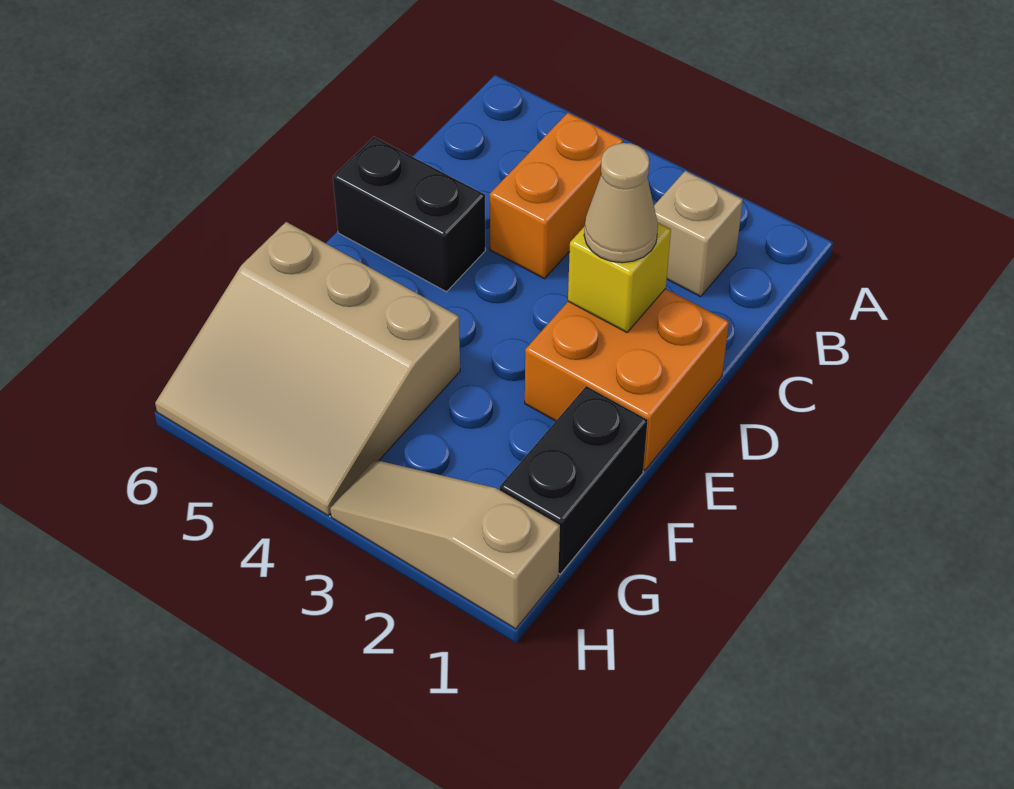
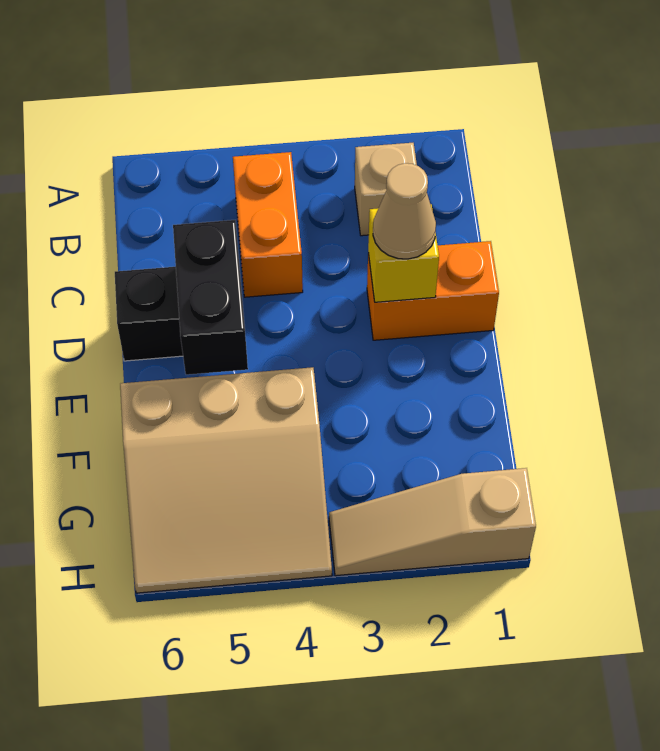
orange brick D1:E2 level 1 -> orange brick D1:D2 level 1
black brick F1:G1 level 1 -> black brick D5:E5 level 2

